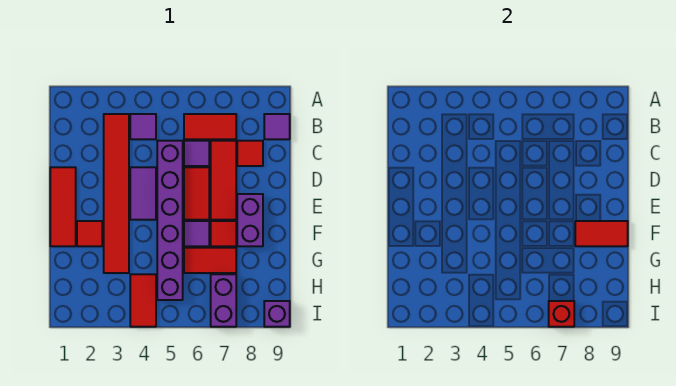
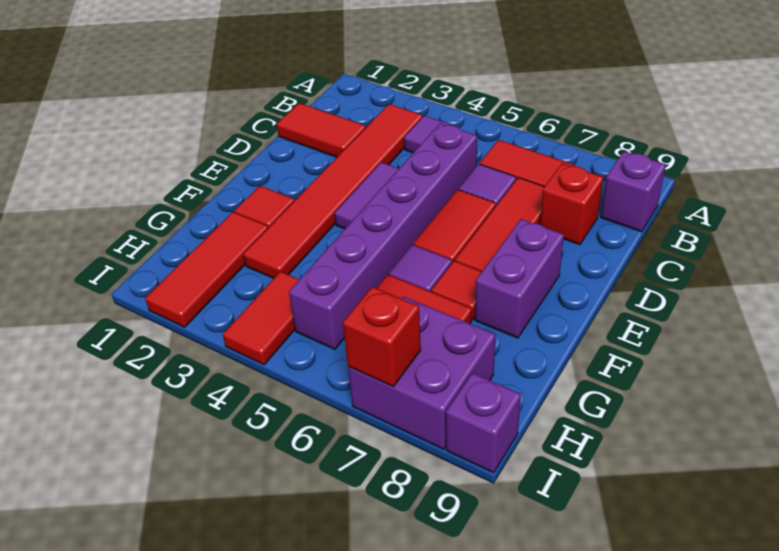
purple tile B9 level 1 -> purple brick B9 level 1
red tile C8 level 1 -> red brick C8 level 1
red tile D1:F1 level 1 -> red tile G2:I2 level 1
red tile F8:F9 level 2 -> red tile C1:C2 level 1
purple brick H7:I7 level 1 -> purple brick H7:I8 level 1

